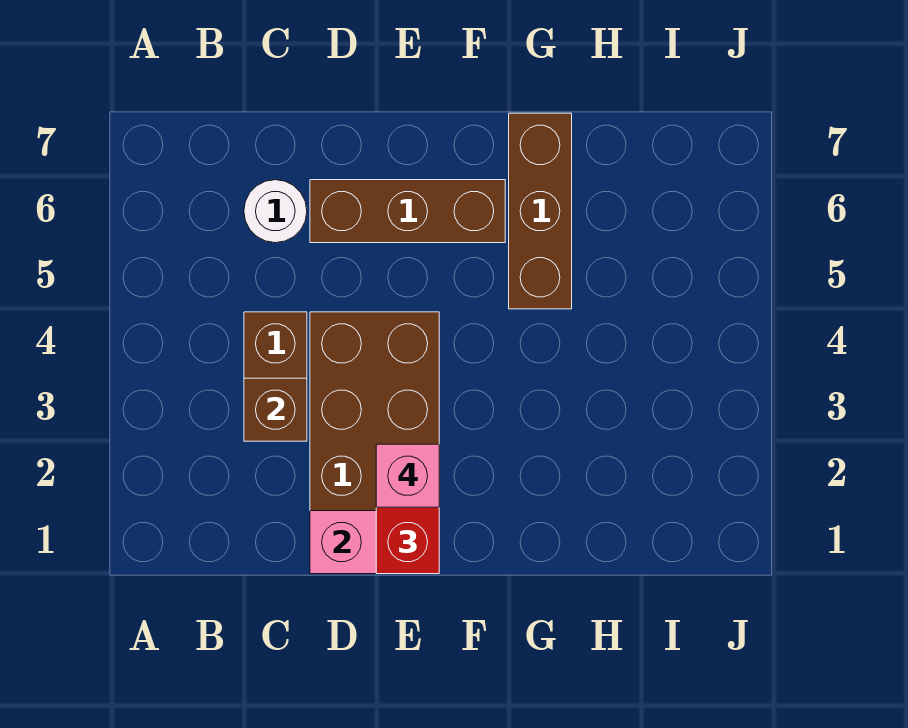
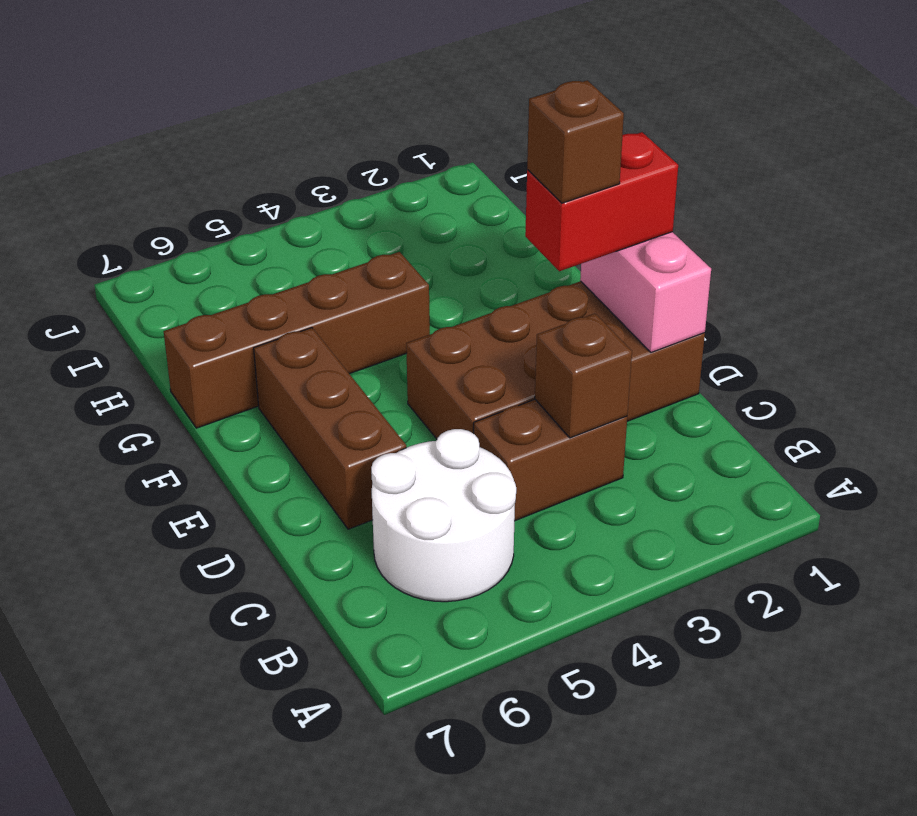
white round brick C6 level 1 -> white round brick B5:C6 level 1
pink brick E2 level 4 -> brown brick E2 level 4
brown brick G5:G7 level 1 -> brown brick G4:G7 level 1

